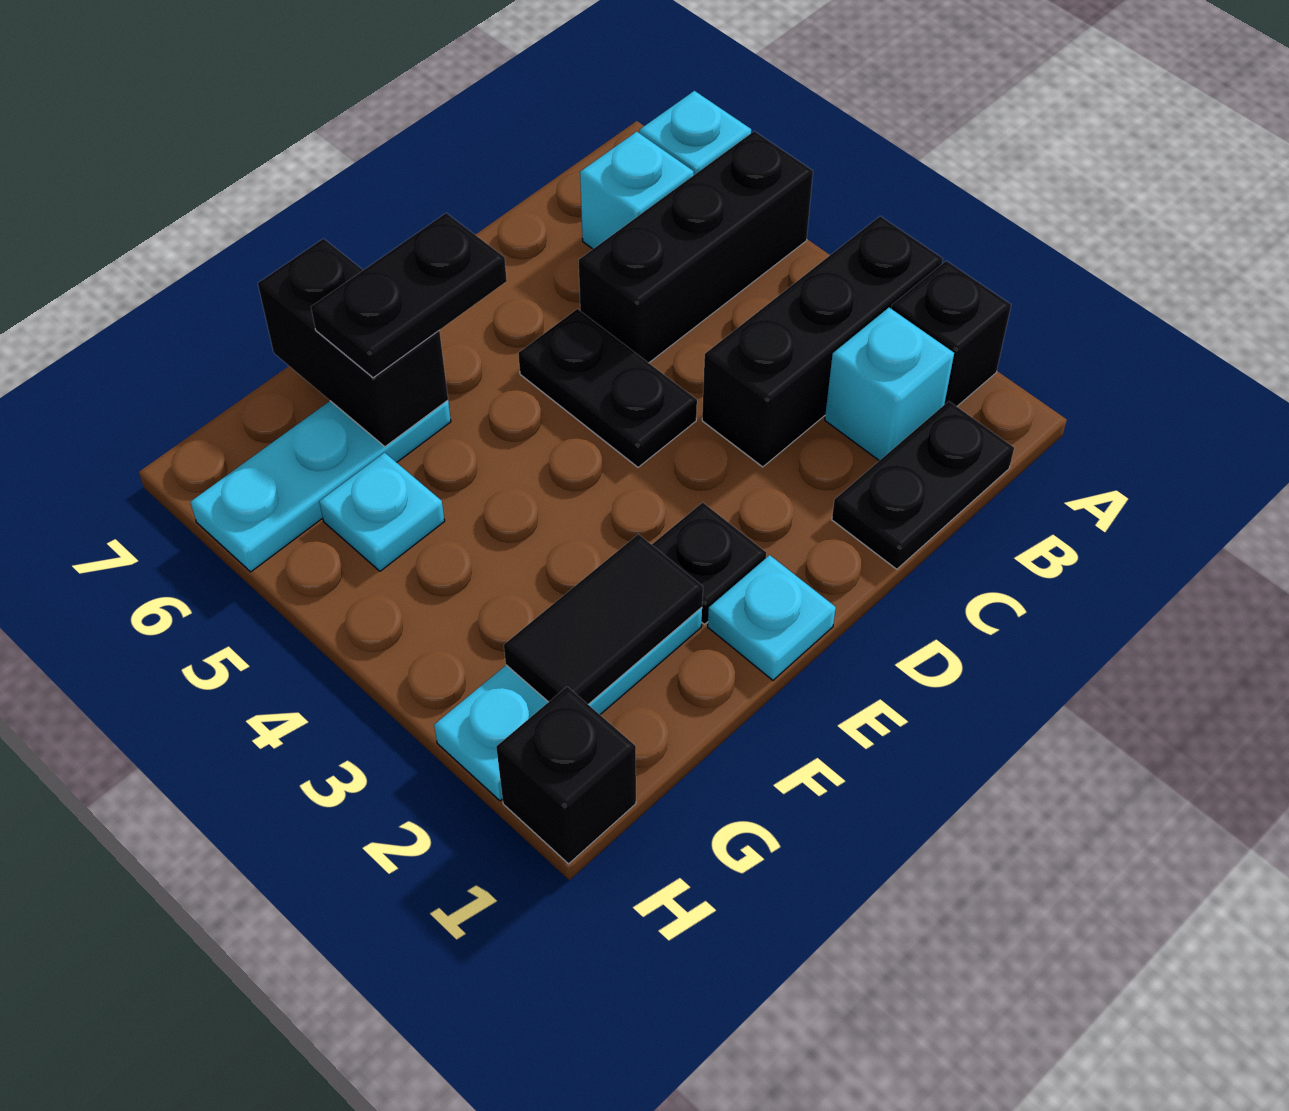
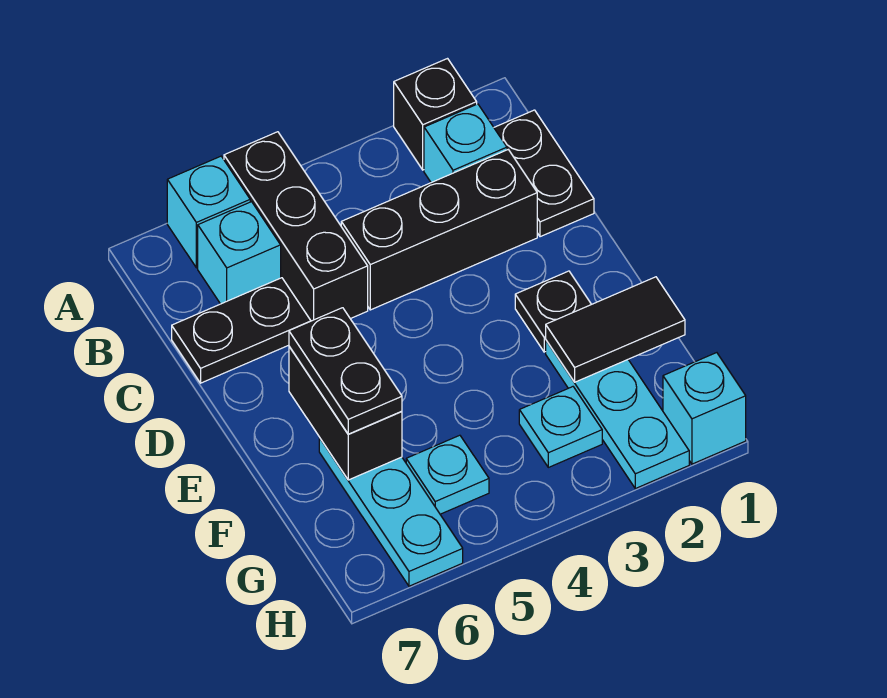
black brick A3:C3 level 1 -> black brick C2:C4 level 1
black plate D4:D5 level 1 -> black plate C6:C7 level 1
cyan plate E1 level 1 -> cyan plate G3 level 1
black tile F2:G2 level 2 -> black tile F1:F2 level 2
black brick F6:F7 level 2 -> black brick E6:F6 level 2
black brick H1 level 1 -> cyan brick H1 level 1

